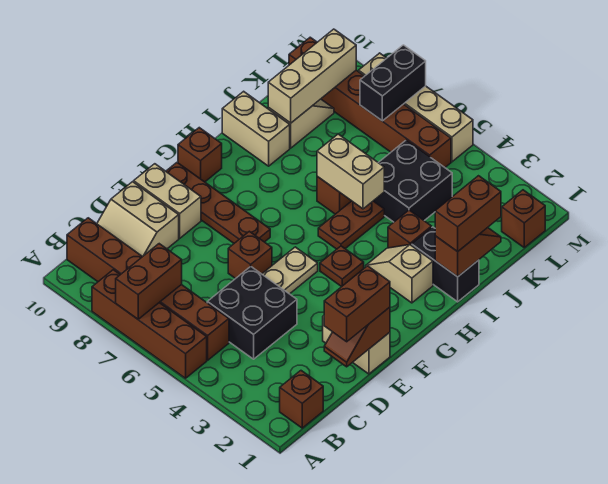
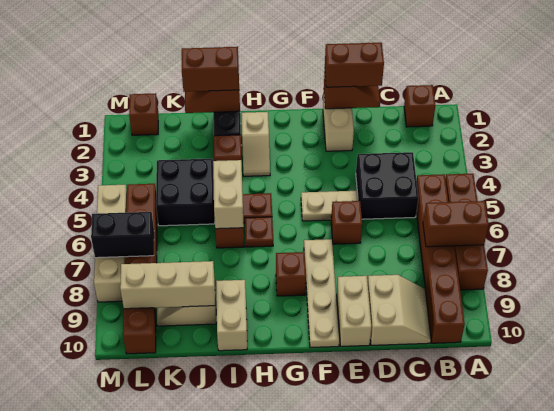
brown plate F7:F10 level 1 -> tan plate F7:F10 level 1
brown plate G4 level 1 -> brown plate H6 level 1
brown brick G10 level 1 -> brown brick G8 level 1

